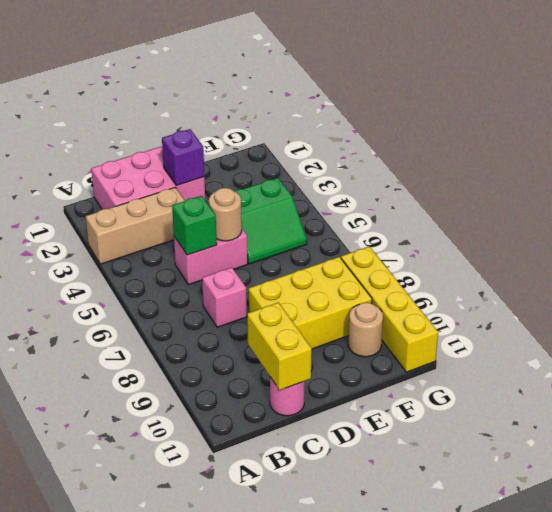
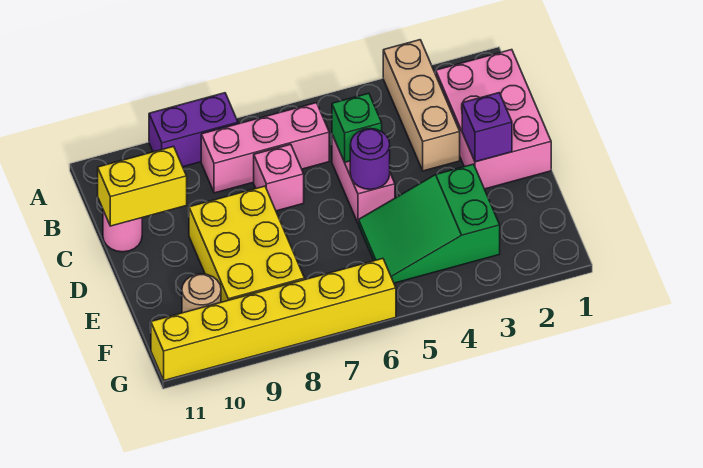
none -> purple brick A8:A9 level 1
none -> pink brick B6:B8 level 1
tan round brick D5 level 2 -> purple round brick D5 level 2
green slope E4:F5 level 1 top 4 -> green slope E3:F5 level 1 top 3
yellow brick G8:G11 level 1 -> yellow brick G6:G11 level 1

